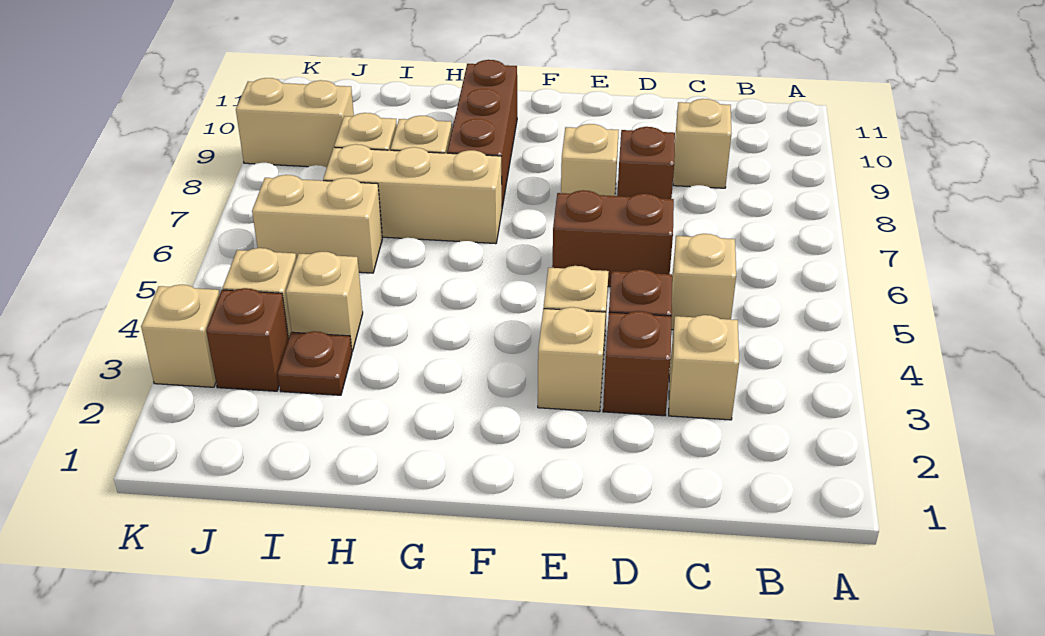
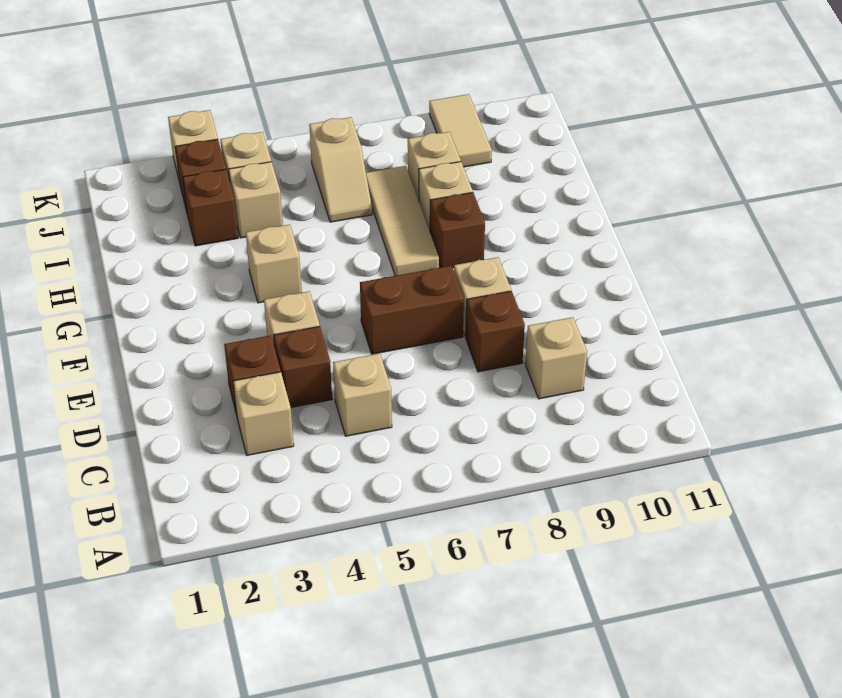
brown brick D6:E6 level 1 -> brown brick E6:E7 level 1
tan brick E3 level 1 -> tan brick G4 level 1
tan brick G7:I7 level 1 -> tan tile G7:I7 level 1
brown brick G8:G10 level 1 -> brown brick G8 level 1
brown plate I3 level 1 -> brown brick I3 level 1
tan brick I6:J6 level 1 -> tan slope I6:J6 level 1 top J
tan brick J9:K9 level 1 -> tan tile J9:K9 level 1

